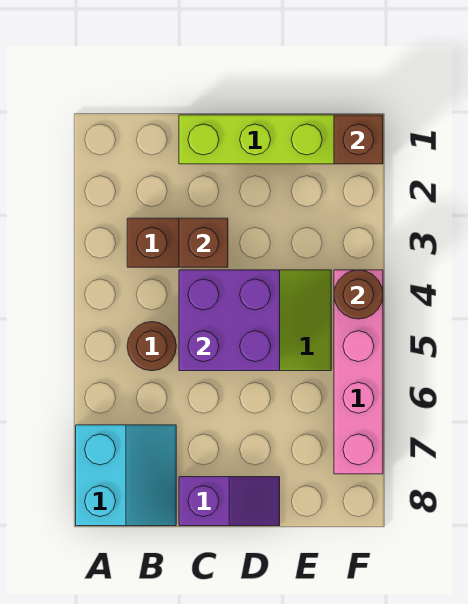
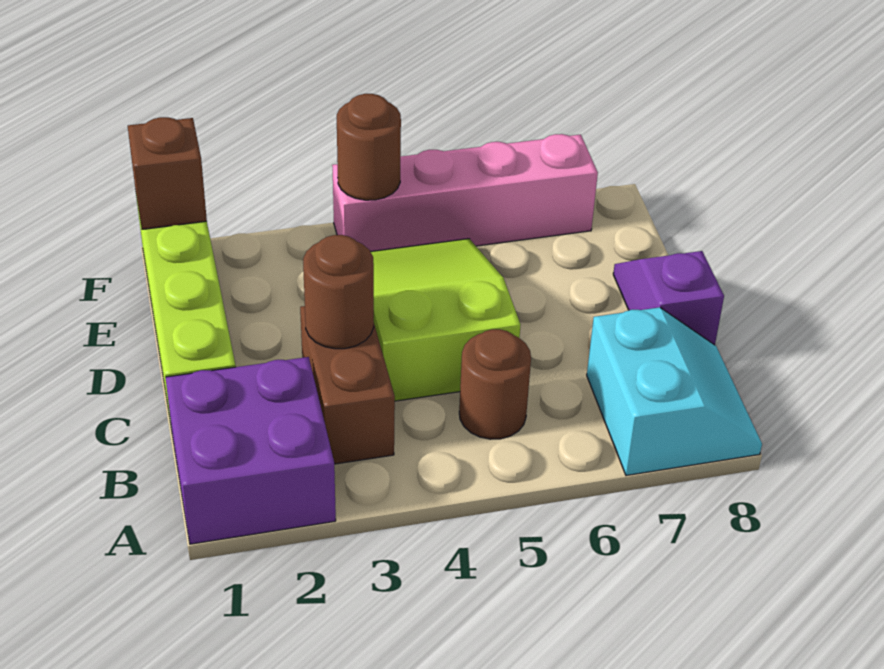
cyan slope A7:B8 level 1 top A -> cyan slope A7:B8 level 1 top 7
brown brick C3 level 2 -> brown round brick C3 level 2
purple brick C4:D5 level 2 -> purple brick A1:B2 level 1

